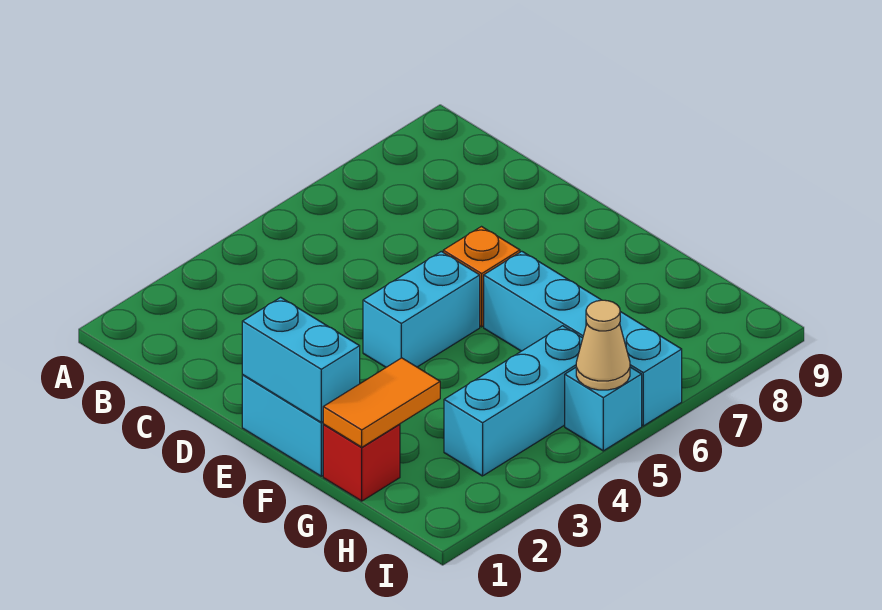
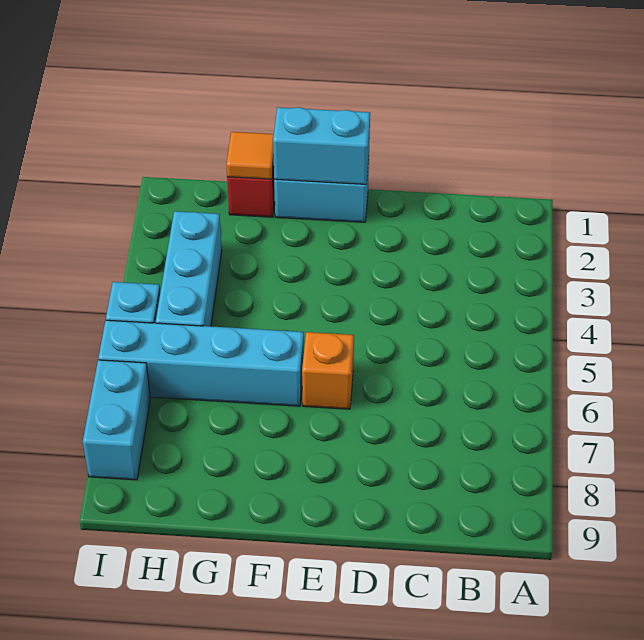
cyan brick E4:E5 level 1 -> cyan brick I7:I8 level 1
orange tile G1:G2 level 2 -> orange tile G1 level 2
tan cone I5 level 2 -> none

